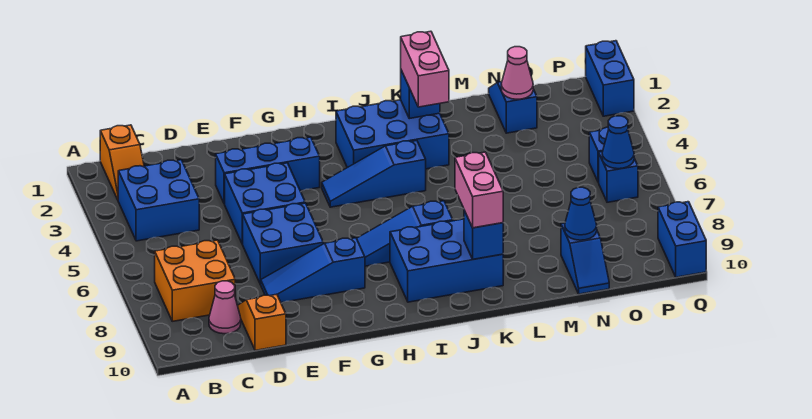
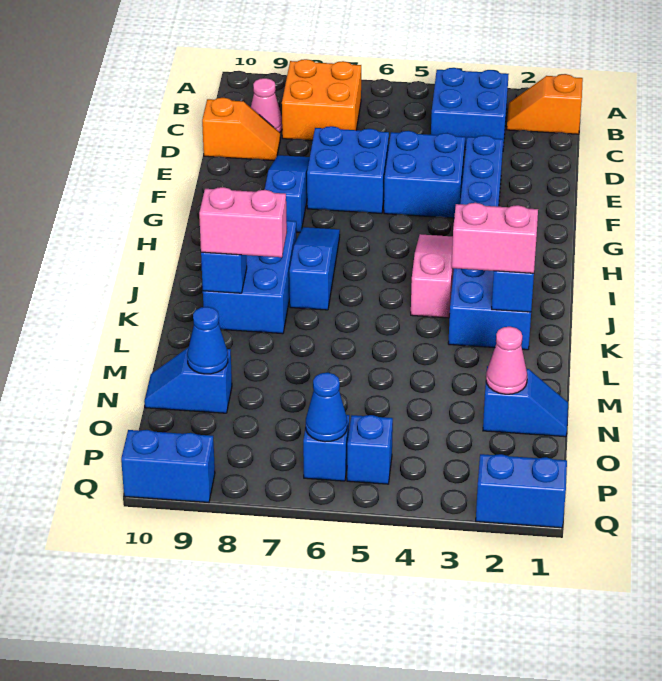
blue slope H4:J4 level 1 top J -> pink slope H4:J4 level 1 top J

